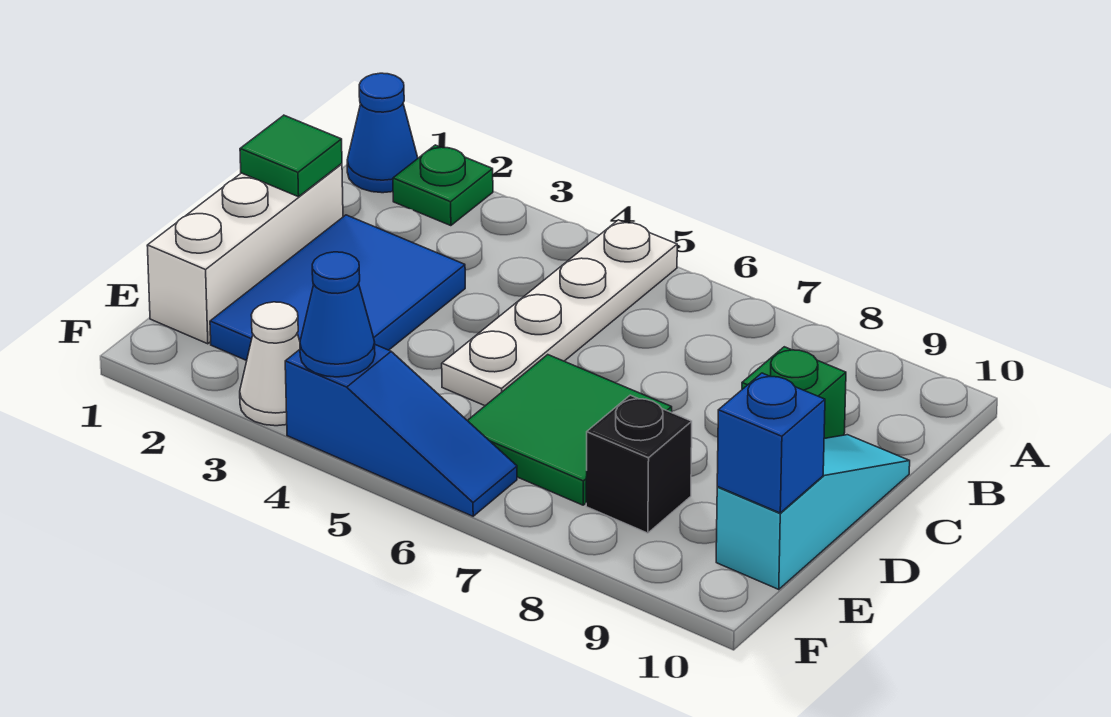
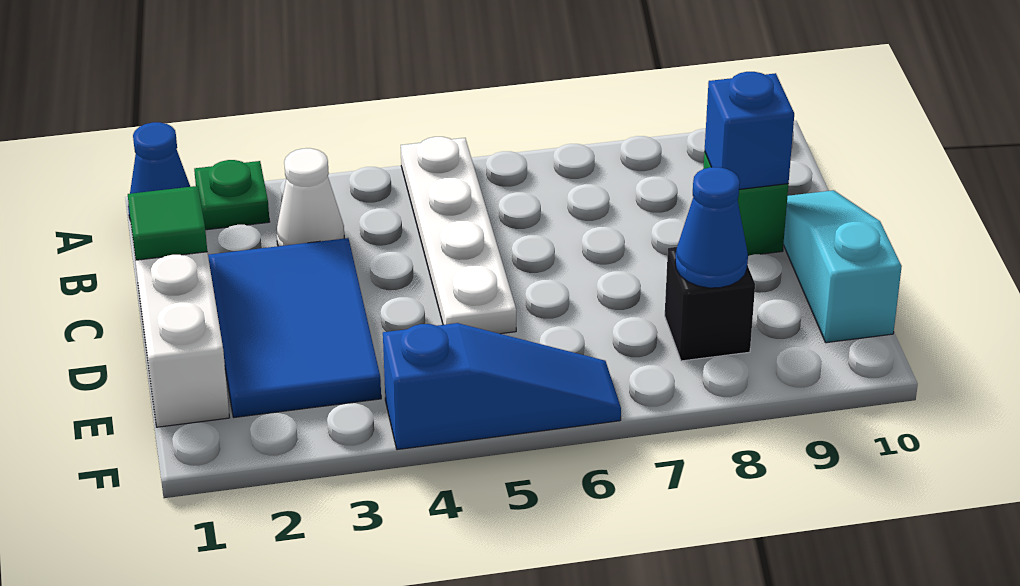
green tile D6:E7 level 1 -> none
blue brick E10 level 2 -> blue brick C9 level 2
white cone F3 level 1 -> white cone B3 level 1
blue cone F4 level 2 -> blue cone E8 level 2

